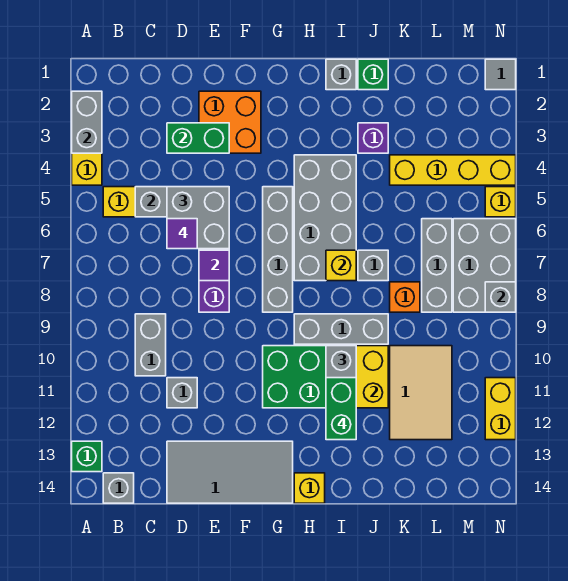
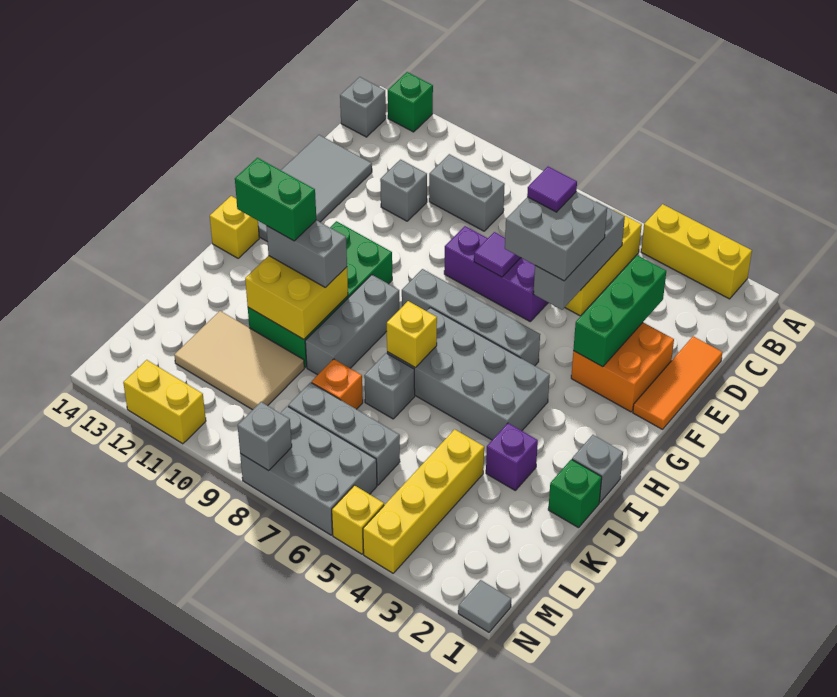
grey brick A2:A3 level 2 -> none
none -> orange tile D1:F1 level 1
green brick D3:E3 level 2 -> green brick D3:F3 level 2

